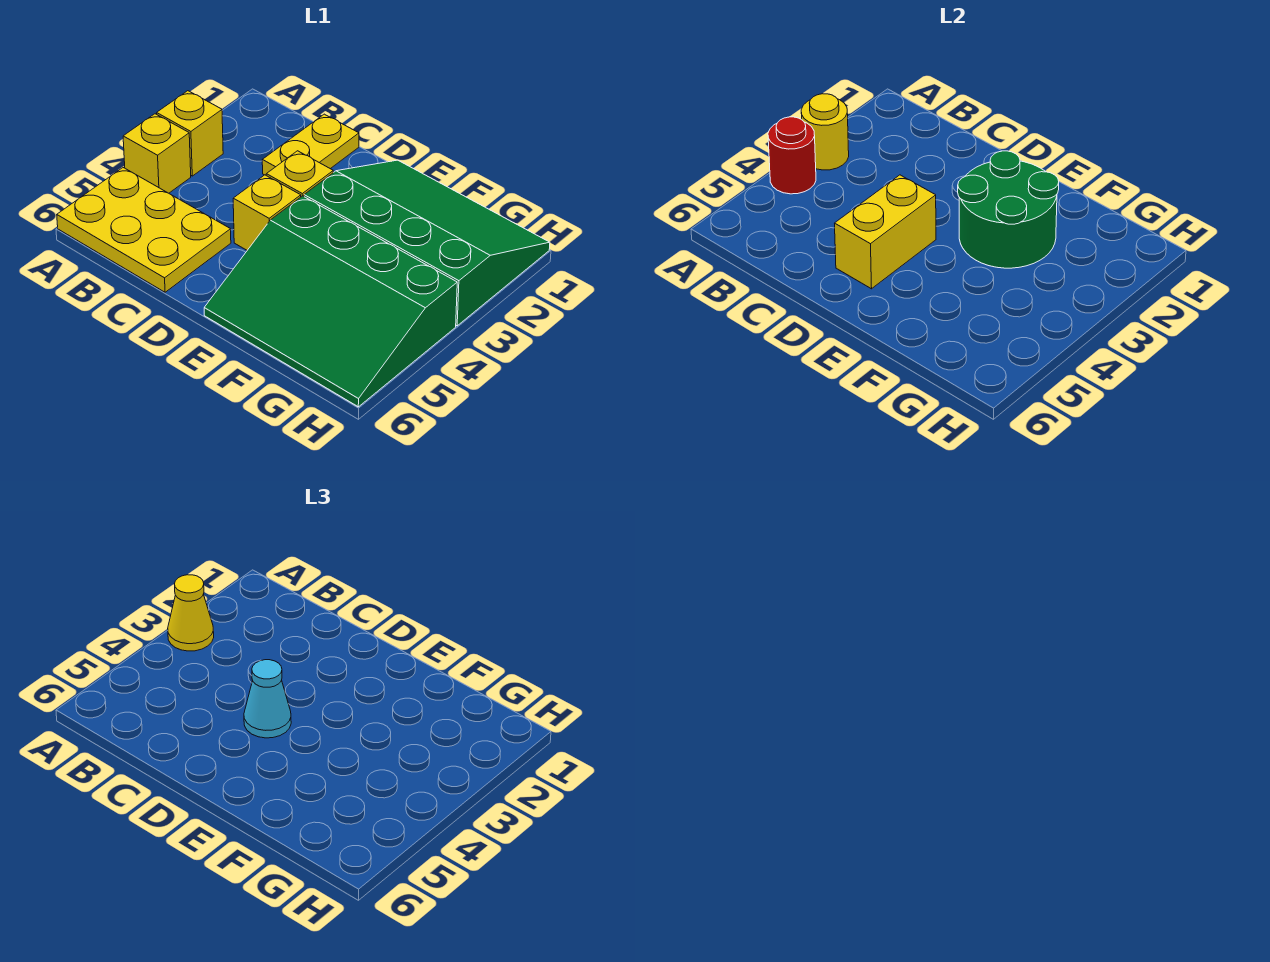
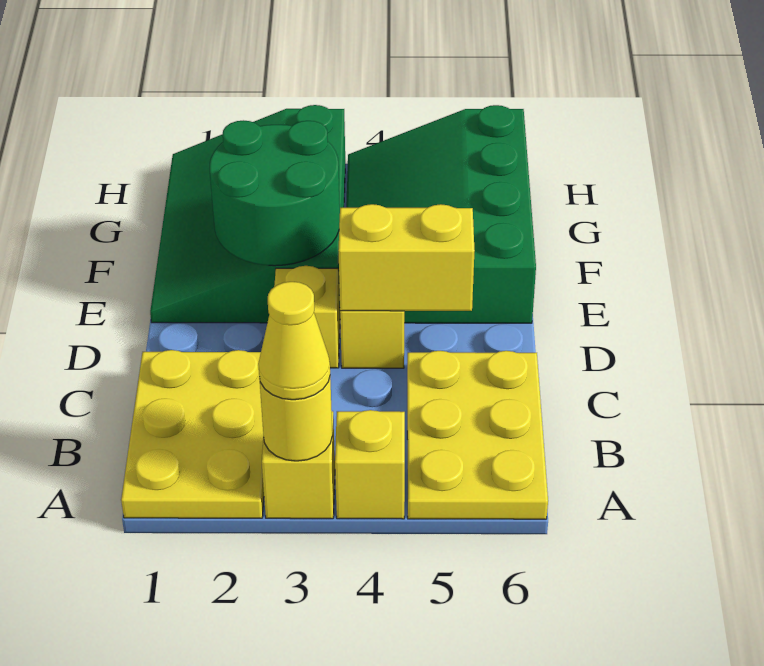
red round brick A4 level 2 -> none
yellow plate C1:C2 level 1 -> yellow plate A1:C2 level 1
cyan cone D4 level 3 -> none
green slope E4:H6 level 1 top 4 -> green slope E4:H6 level 1 top 6

